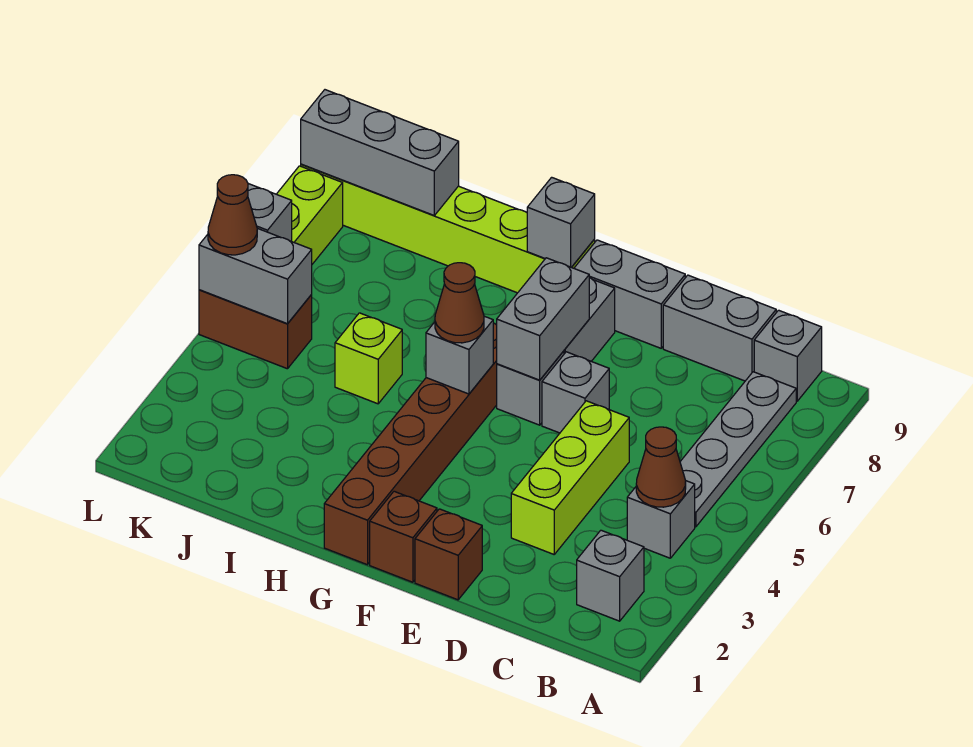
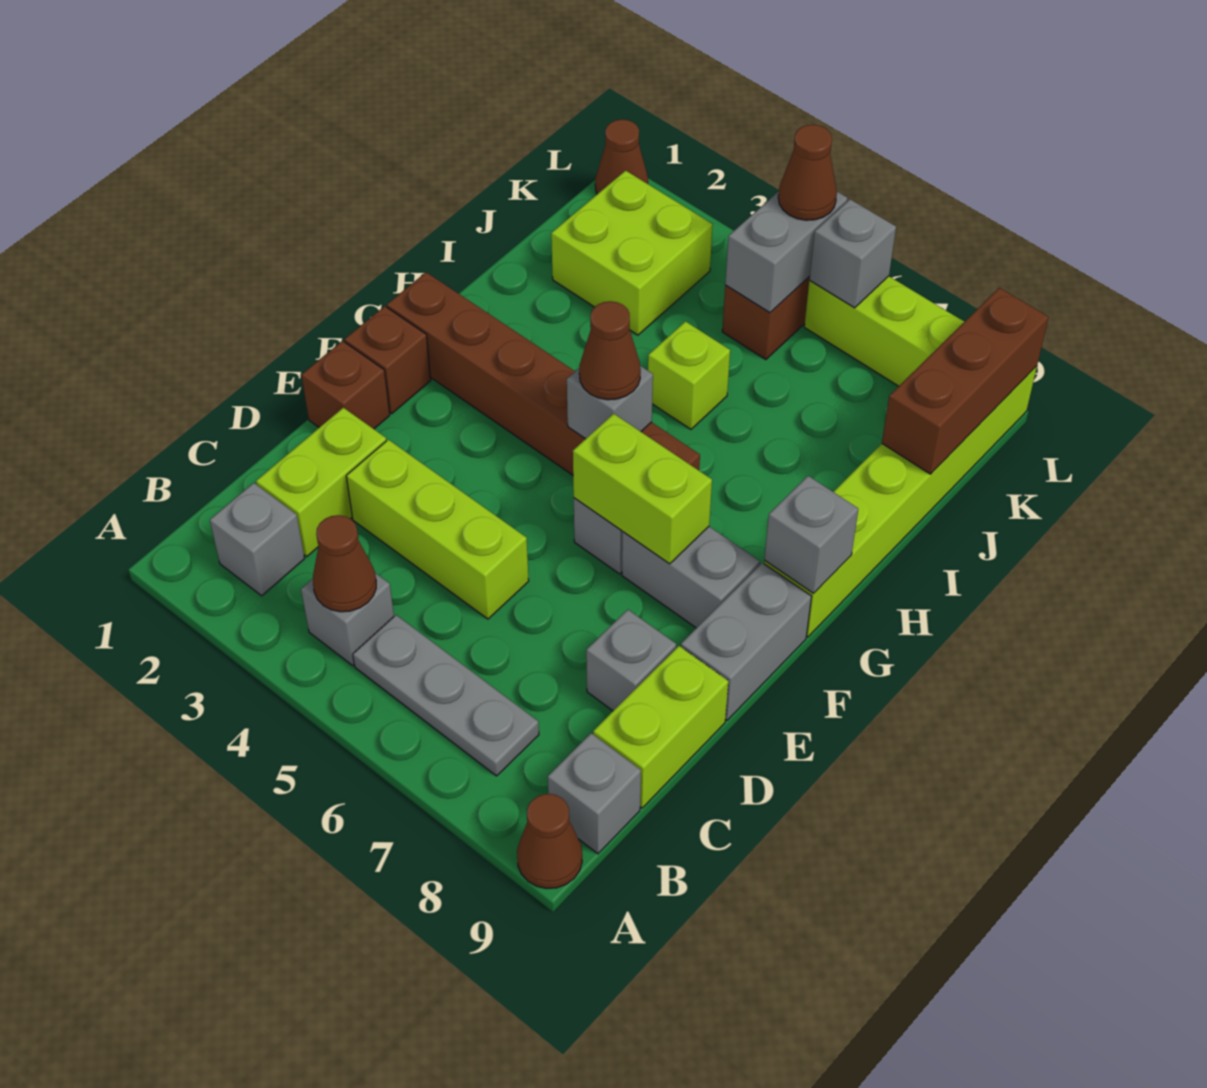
none -> brown cone A9 level 1
grey plate B5:B8 level 1 -> grey plate B5:B7 level 1
none -> lime brick C2:D2 level 1
grey brick C9:D9 level 1 -> lime brick C9:D9 level 1
grey brick E6 level 1 -> grey brick D8 level 1
grey brick F6:F7 level 2 -> lime brick F6:F7 level 2
none -> lime brick J2:K3 level 1
grey brick J9:L9 level 2 -> brown brick J9:L9 level 2
none -> brown cone L1 level 1

